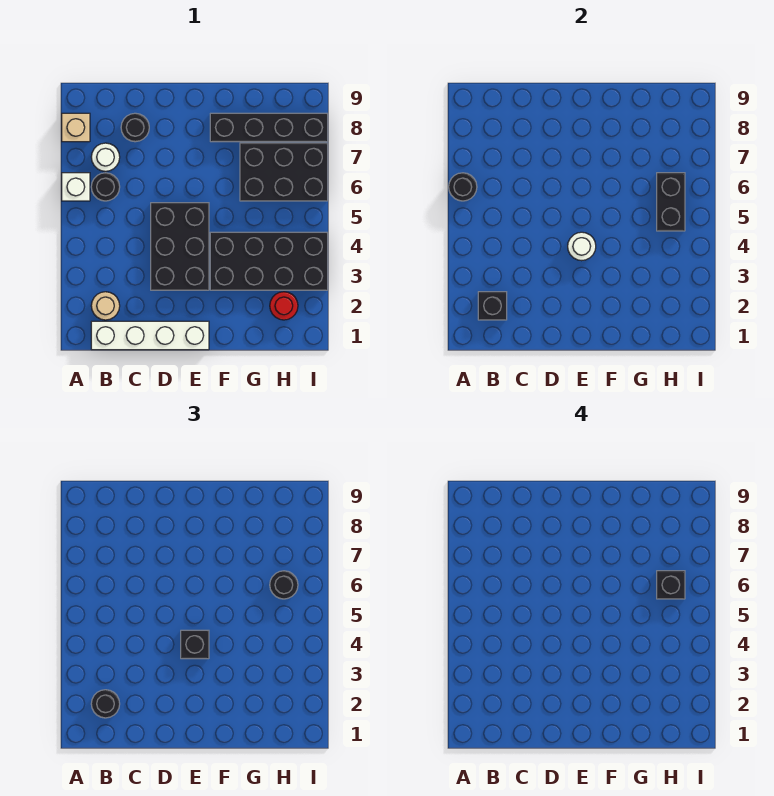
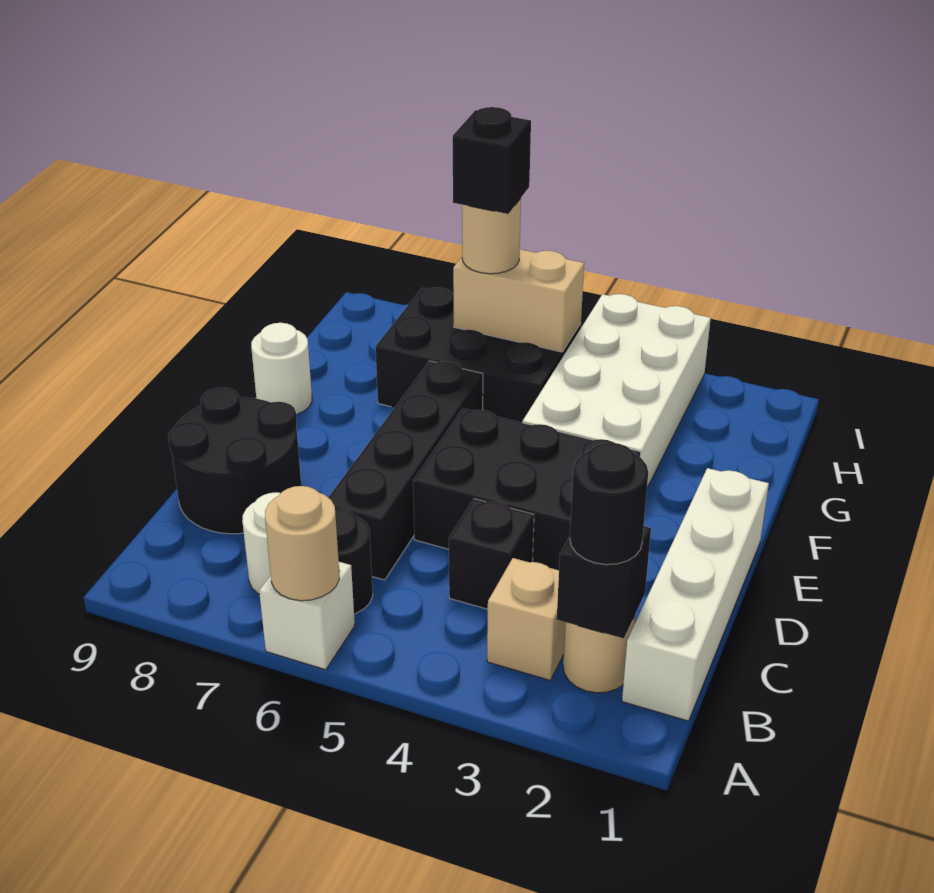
black round brick A6 level 2 -> tan round brick A6 level 2
tan brick A8 level 1 -> tan brick B3 level 1
black round brick C8 level 1 -> black round brick C8:D9 level 1
white round brick E4 level 2 -> white round brick F9 level 1
black brick E4 level 3 -> black brick C4 level 1
black brick F3:I4 level 1 -> white brick F3:I4 level 1
black brick F8:I8 level 1 -> black brick C6:F6 level 1
black brick G6:I7 level 1 -> black brick G5:H7 level 1
red round brick H2 level 1 -> none
black brick H5:H6 level 2 -> tan brick H5:H6 level 2
black round brick H6 level 3 -> tan round brick H6 level 3

